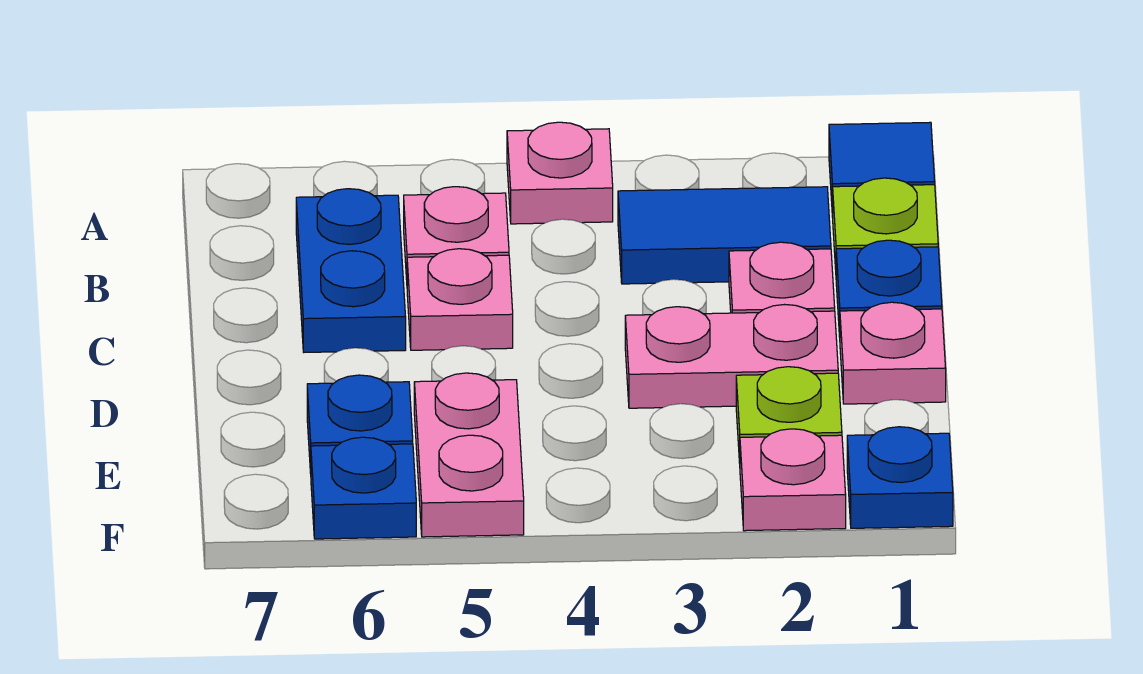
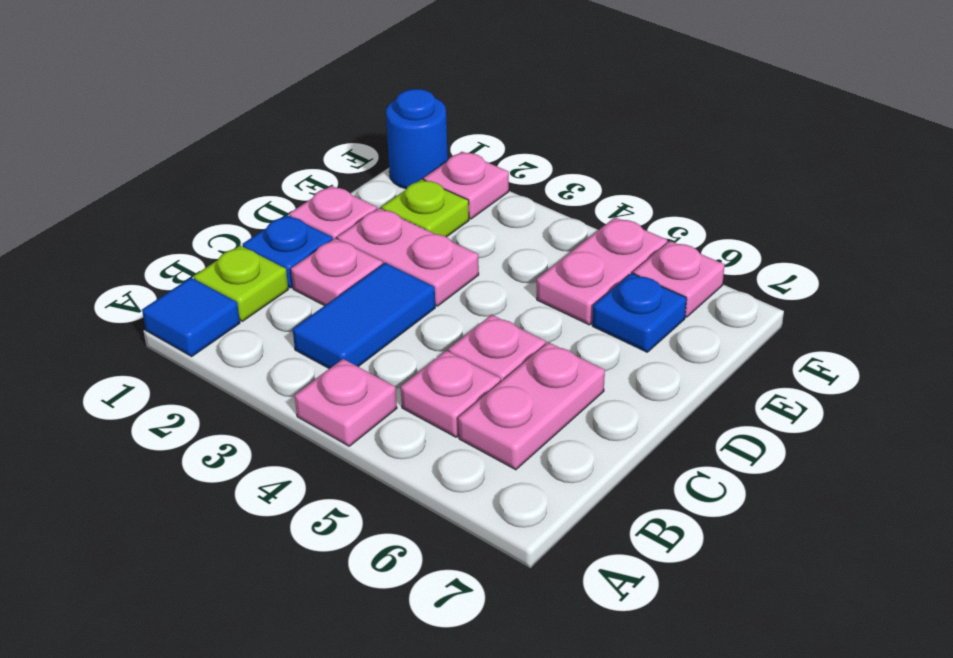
blue tile B2:B3 level 1 -> blue tile B3:C3 level 1
blue plate B6:C6 level 1 -> pink plate B6:C6 level 1
blue plate F1 level 1 -> blue round brick F1 level 1
blue plate F6 level 1 -> pink plate F6 level 1

